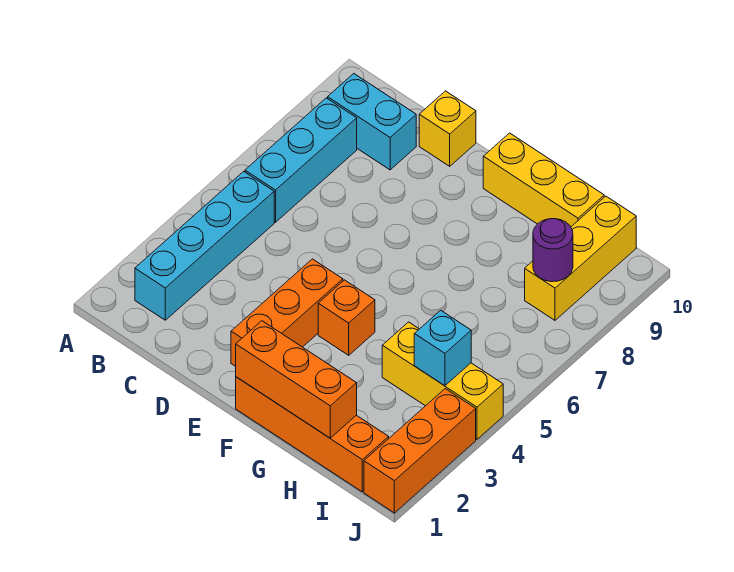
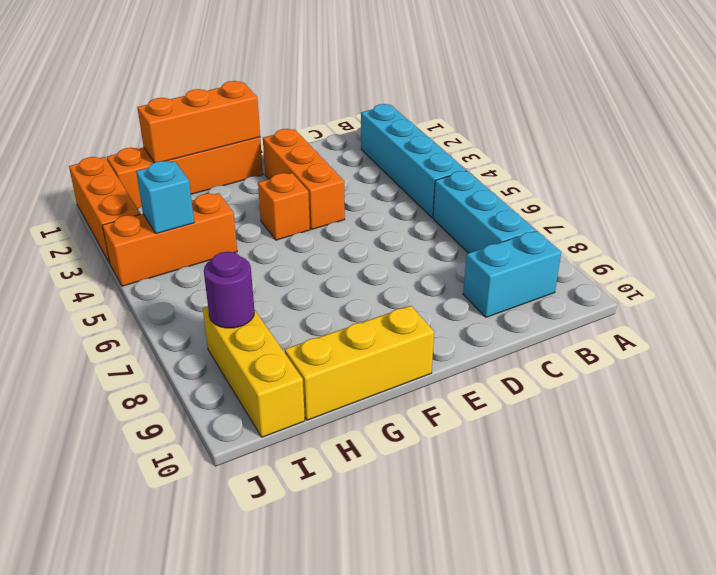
yellow brick D10 level 1 -> none
yellow brick H4:J4 level 1 -> orange brick H4:J4 level 1

